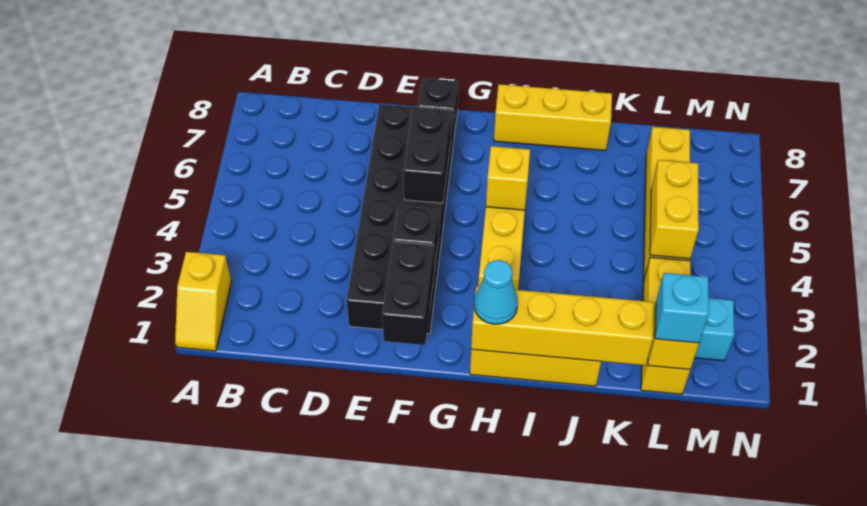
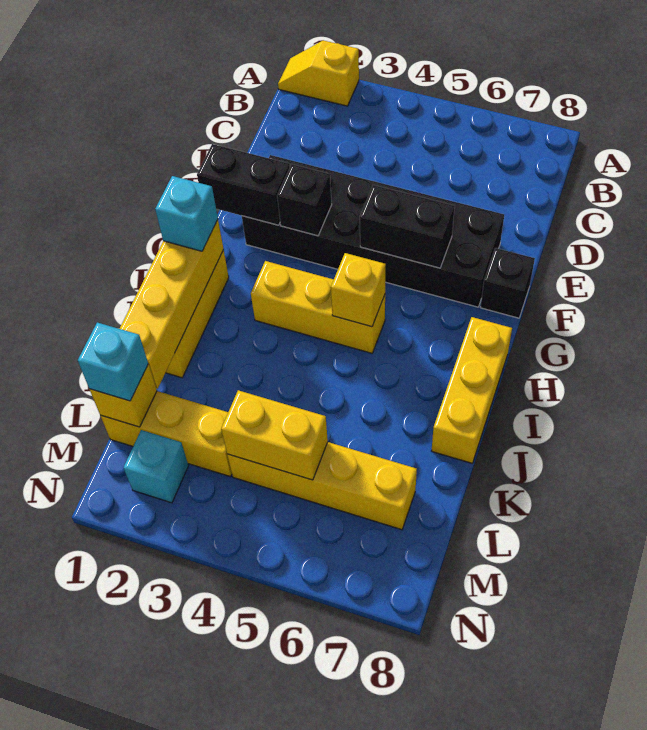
cyan cone H1 level 3 -> cyan brick H1 level 3

